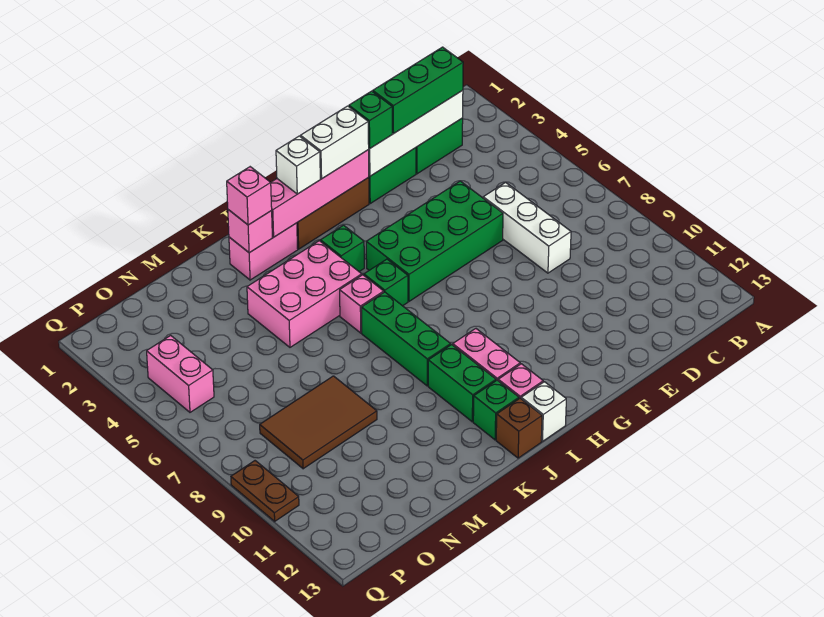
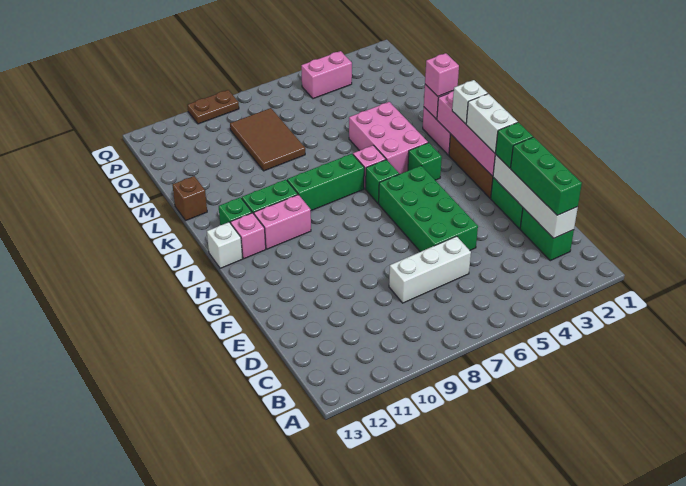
brown brick J13 level 1 -> brown brick L13 level 1

